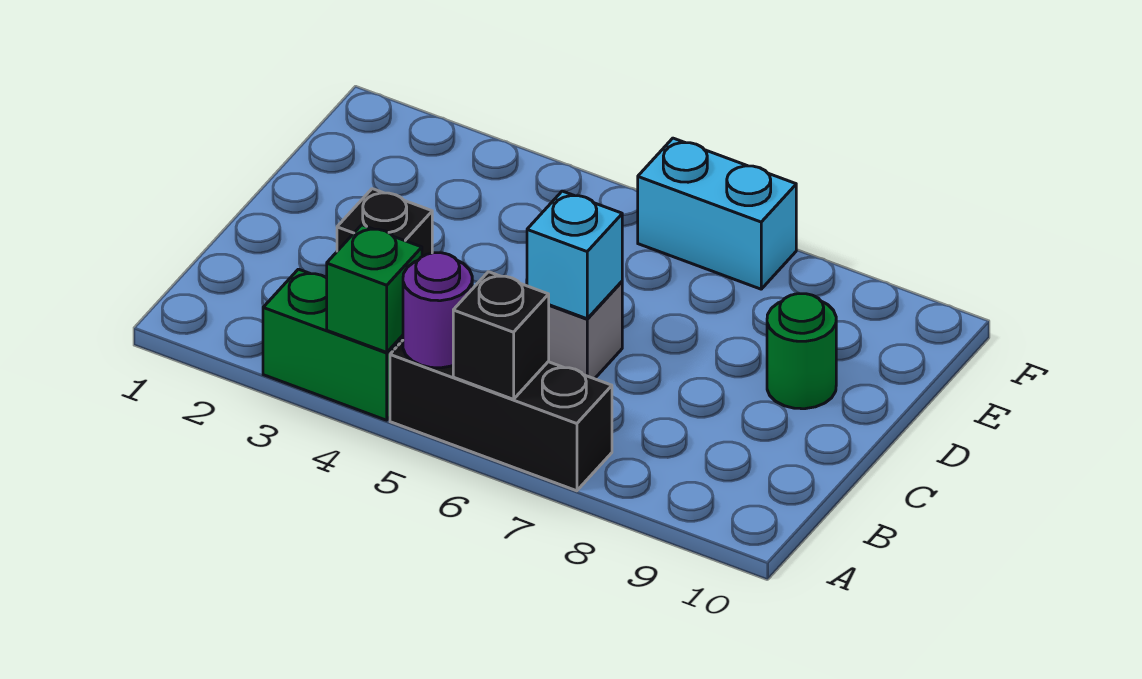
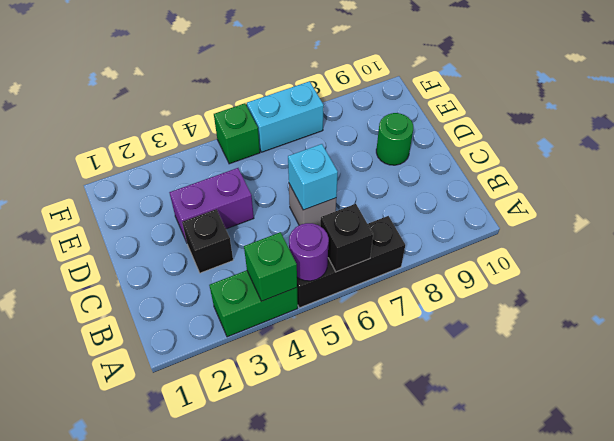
none -> purple brick D3:D4 level 1
none -> green brick F5 level 1

